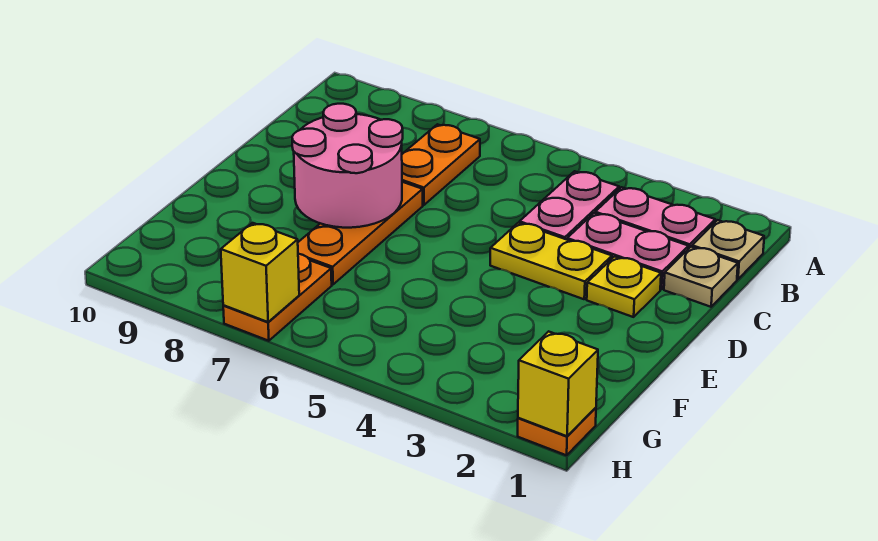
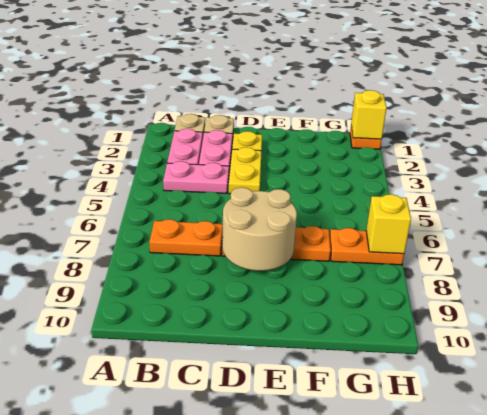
pink round brick D7:E8 level 2 -> tan round brick D7:E8 level 2

